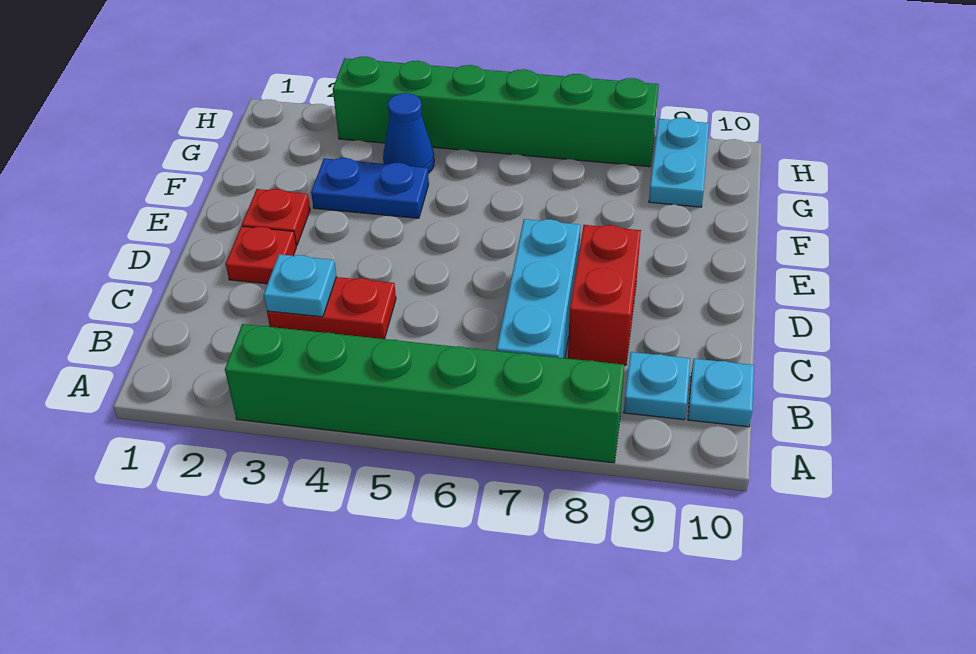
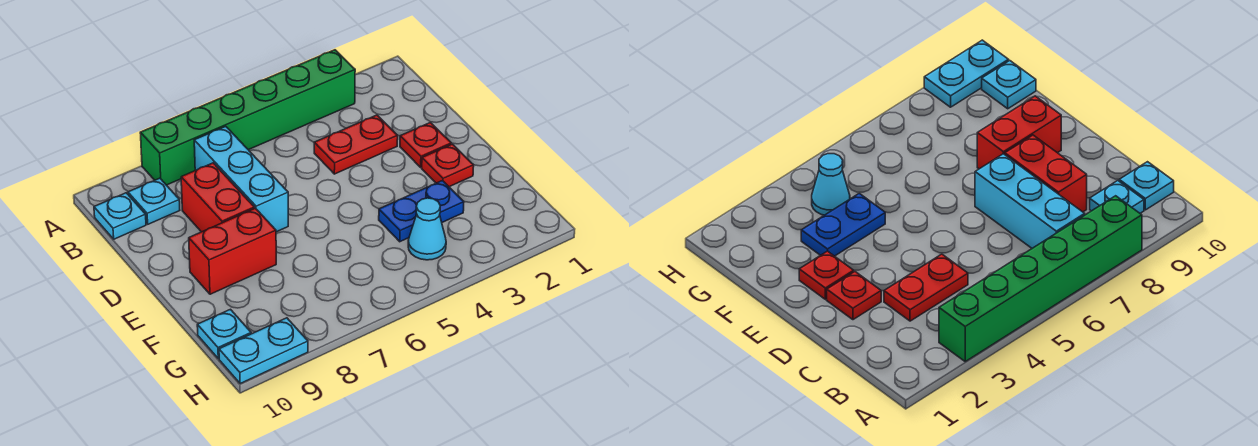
cyan plate C3 level 2 -> cyan plate G10 level 1
none -> red brick E8:E9 level 1
blue cone G4 level 1 -> cyan cone G4 level 1
cyan plate G9:H9 level 1 -> cyan plate H9:H10 level 1
green brick H3:H8 level 1 -> none

